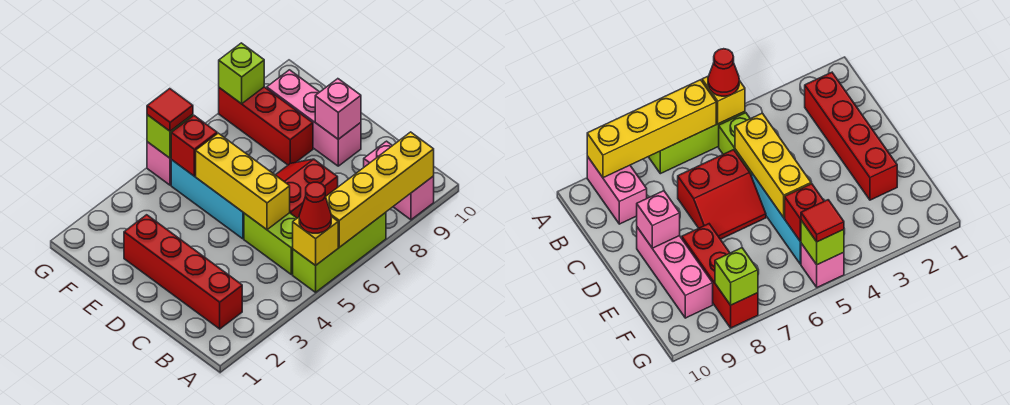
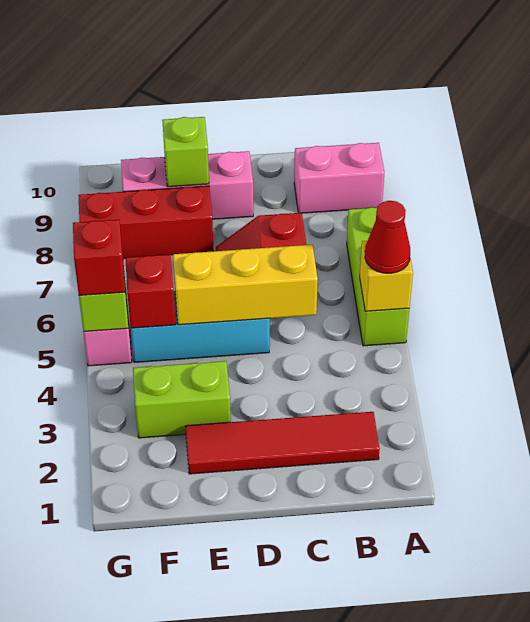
yellow brick A6:A9 level 2 -> none
red brick B2:E2 level 1 -> red tile B2:E2 level 1
lime brick B5:C5 level 1 -> lime brick E3:F3 level 1
pink brick D9 level 2 -> none
red tile G5 level 3 -> red brick G5 level 3
lime brick G8 level 2 -> lime brick E9 level 2

